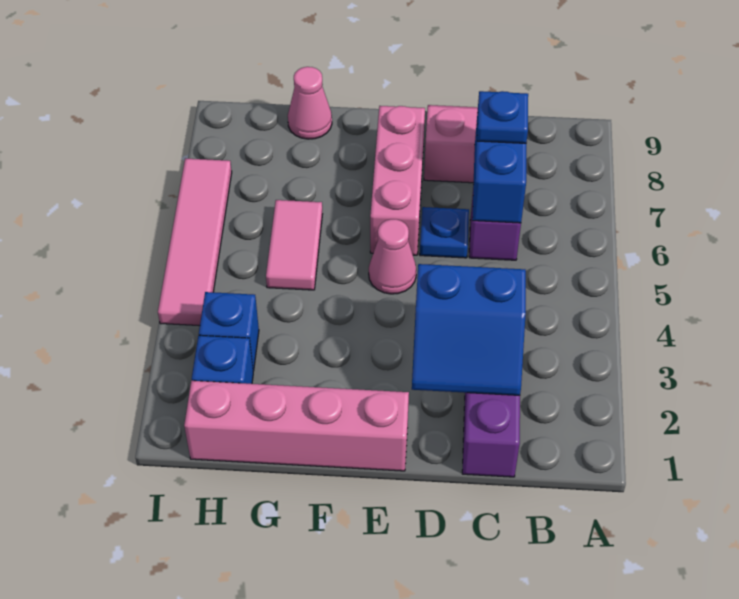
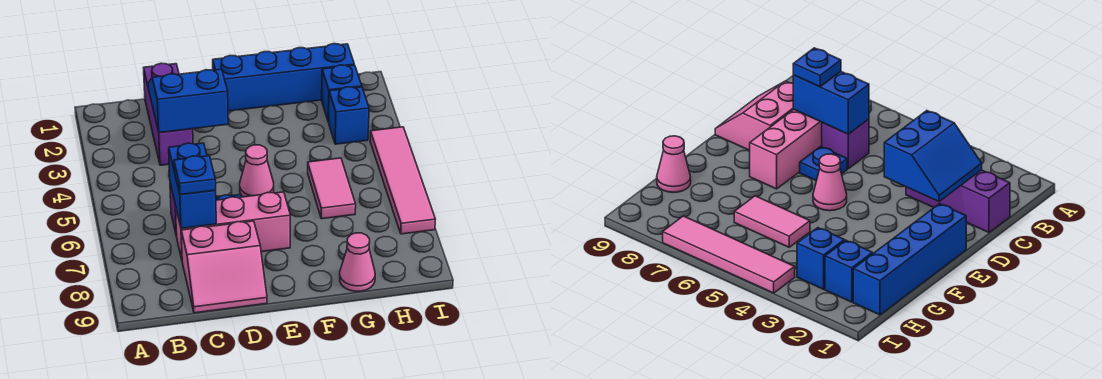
pink brick E1:H1 level 1 -> blue brick E1:H1 level 1
pink brick E6:E8 level 1 -> pink brick C7:E7 level 1

